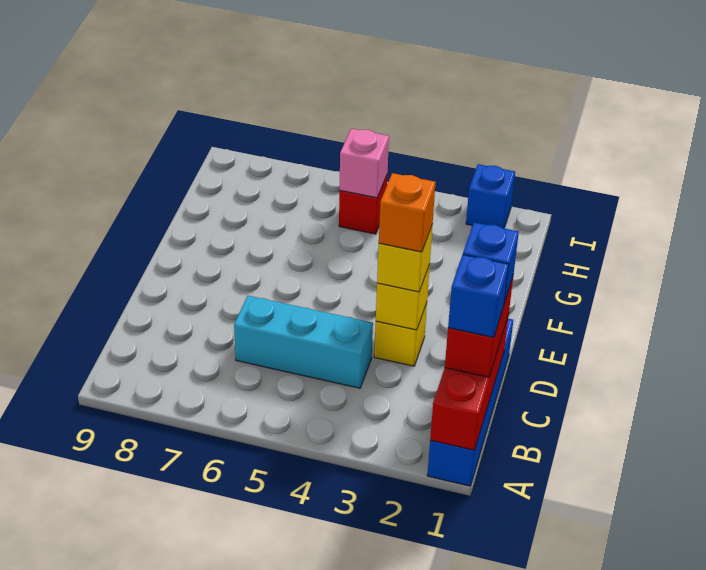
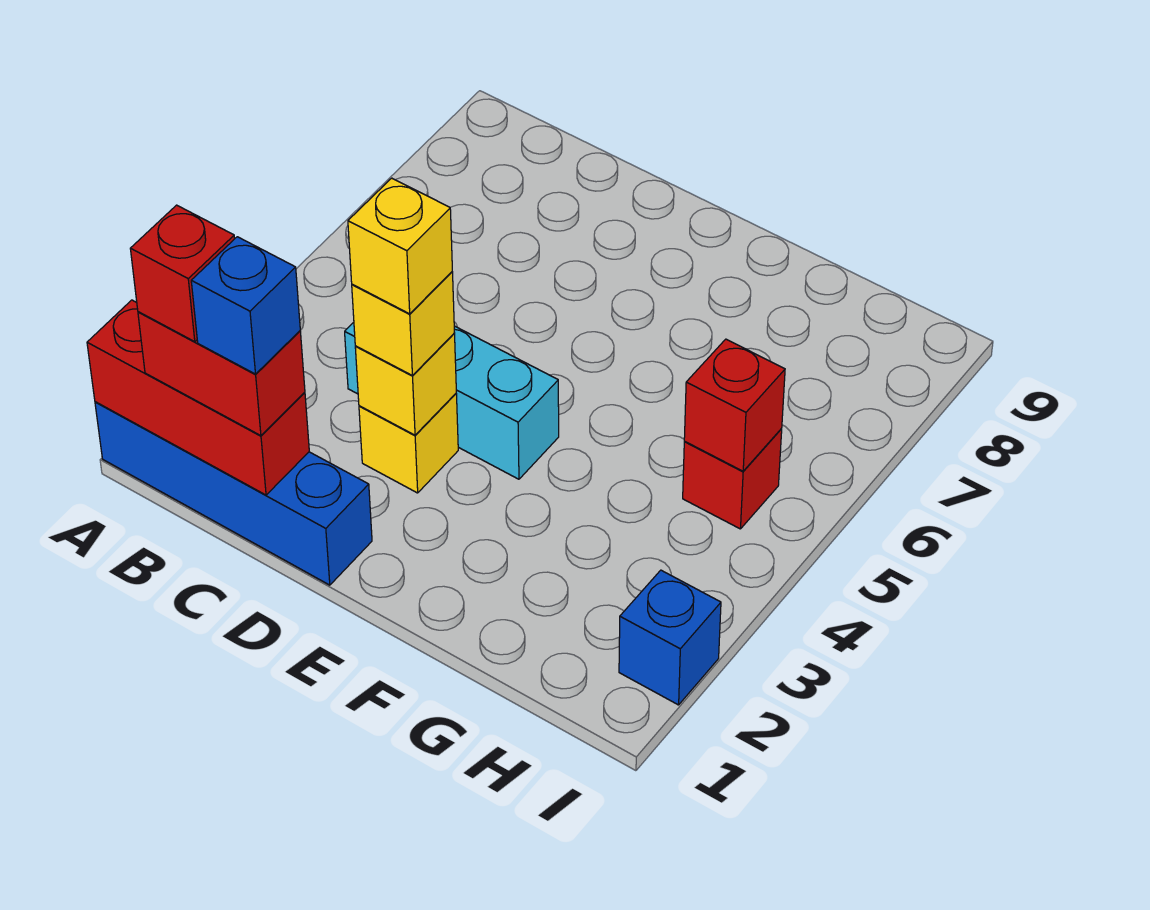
blue brick B1 level 4 -> red brick B1 level 4
cyan brick C4:C6 level 1 -> cyan brick C4:E4 level 1
orange brick D3 level 4 -> yellow brick D3 level 4
pink brick H5 level 2 -> red brick H5 level 2

